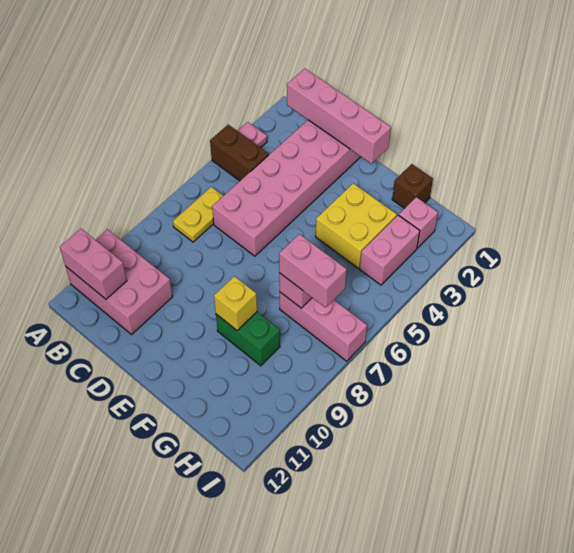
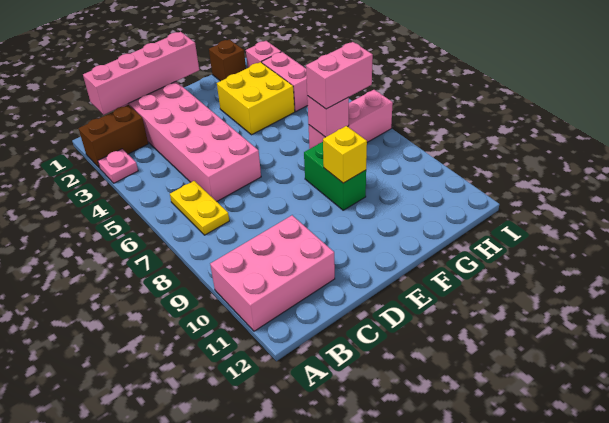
brown brick A4:B4 level 1 -> brown brick A2:B2 level 1
pink brick A11:B11 level 2 -> none
green brick F9:G9 level 1 -> green brick F8:F9 level 1

